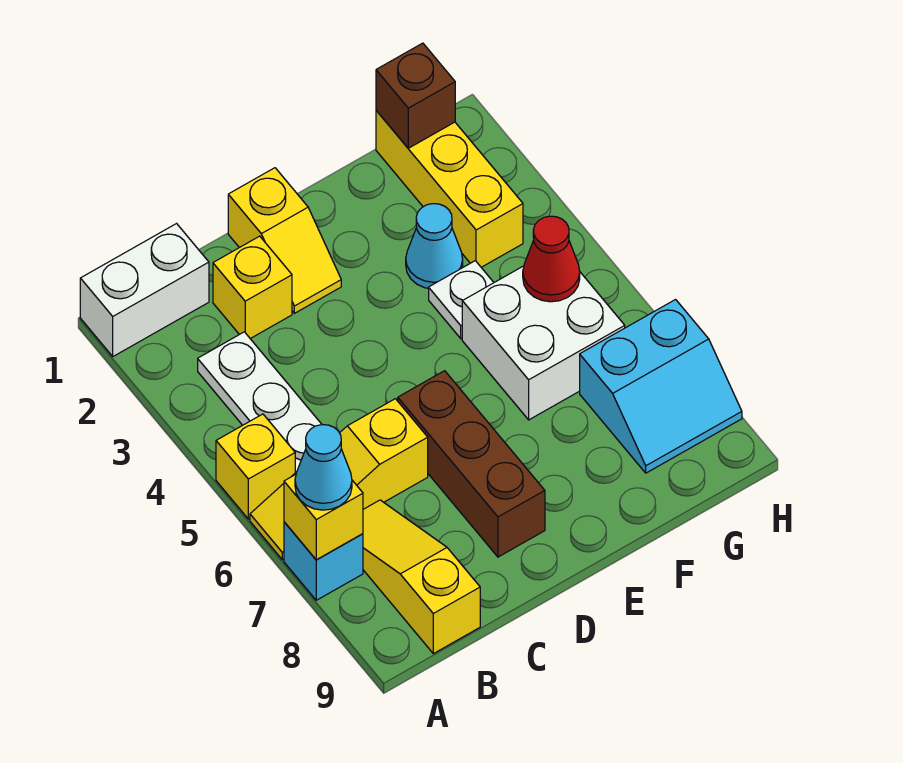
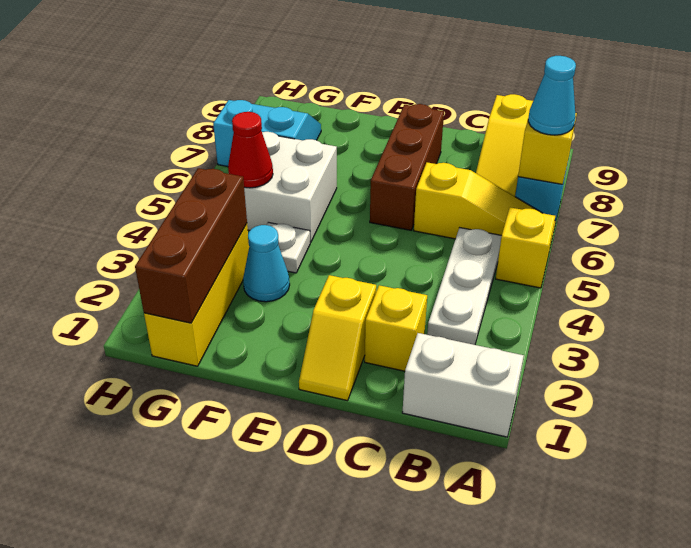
yellow slope D1:D2 level 1 top 1 -> yellow slope D1:D2 level 1 top 2
brown brick G1 level 2 -> brown brick G1:G3 level 2

